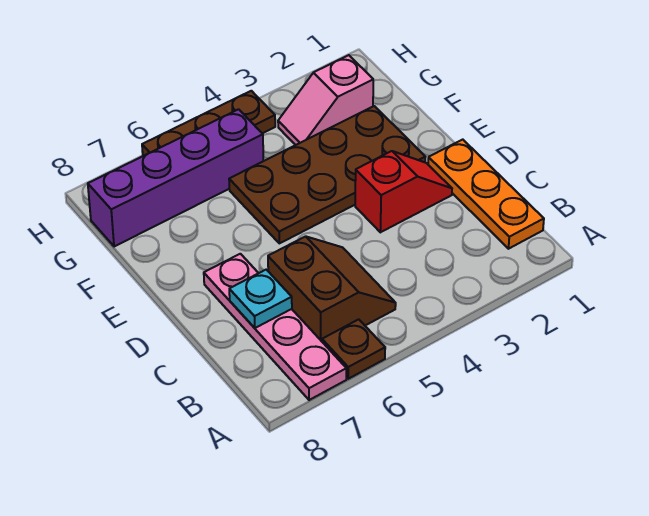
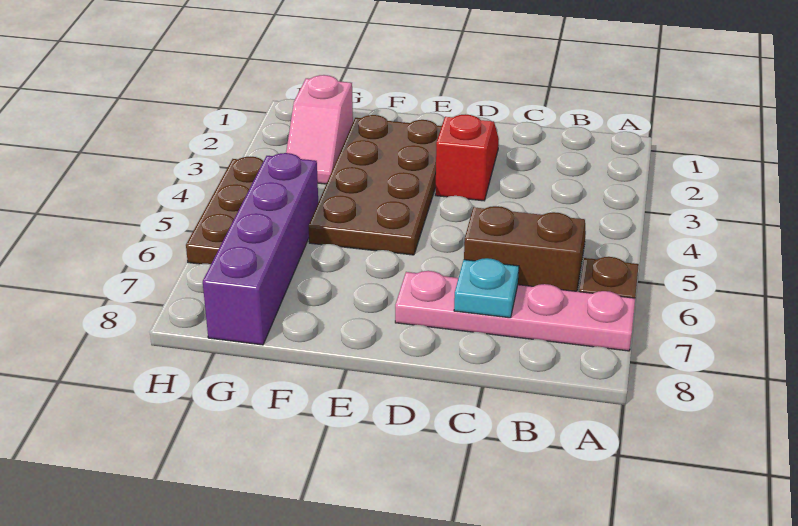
orange plate B1:D1 level 1 -> none

